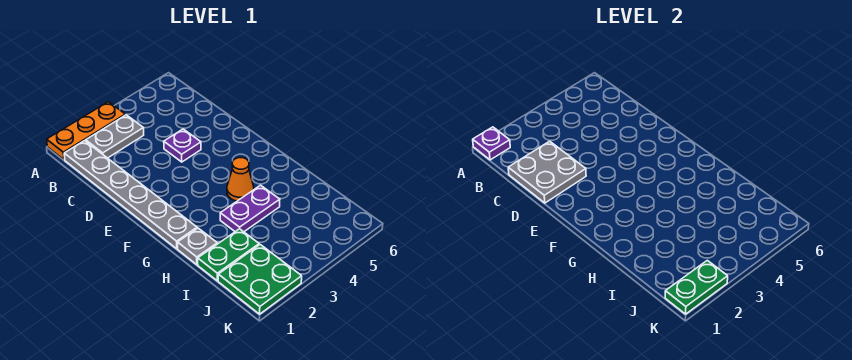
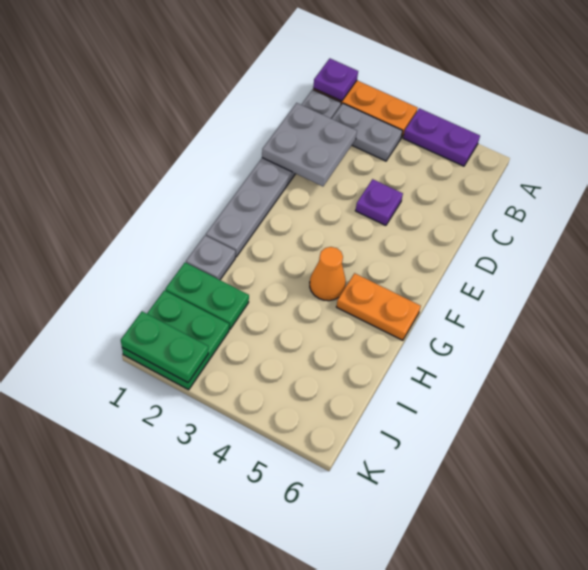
none -> orange plate G5:G6 level 1
purple plate H3:H4 level 1 -> purple plate A4:A5 level 1

